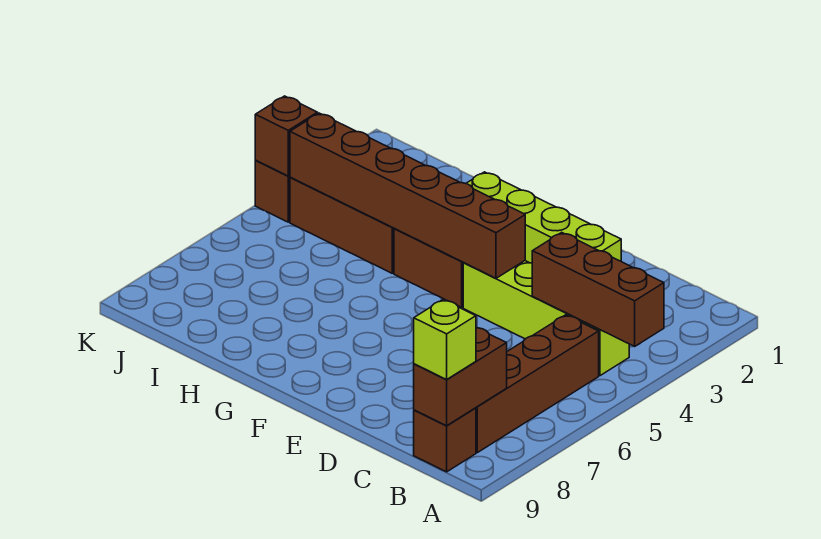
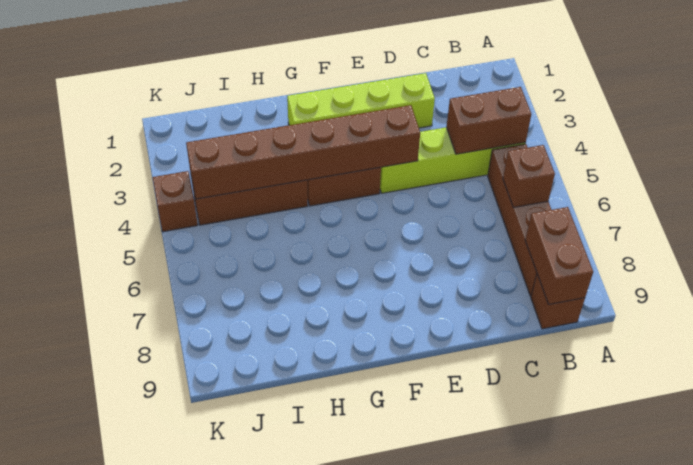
brown brick A4:C4 level 2 -> brown brick B4:C4 level 2
lime brick B9 level 3 -> none
brown brick K4 level 2 -> brown brick B6 level 2

